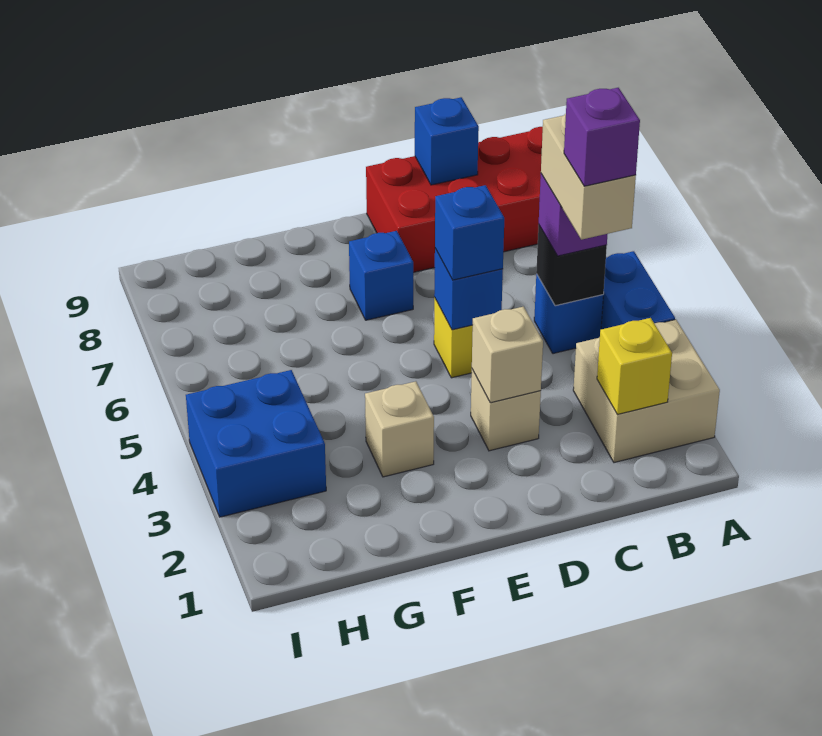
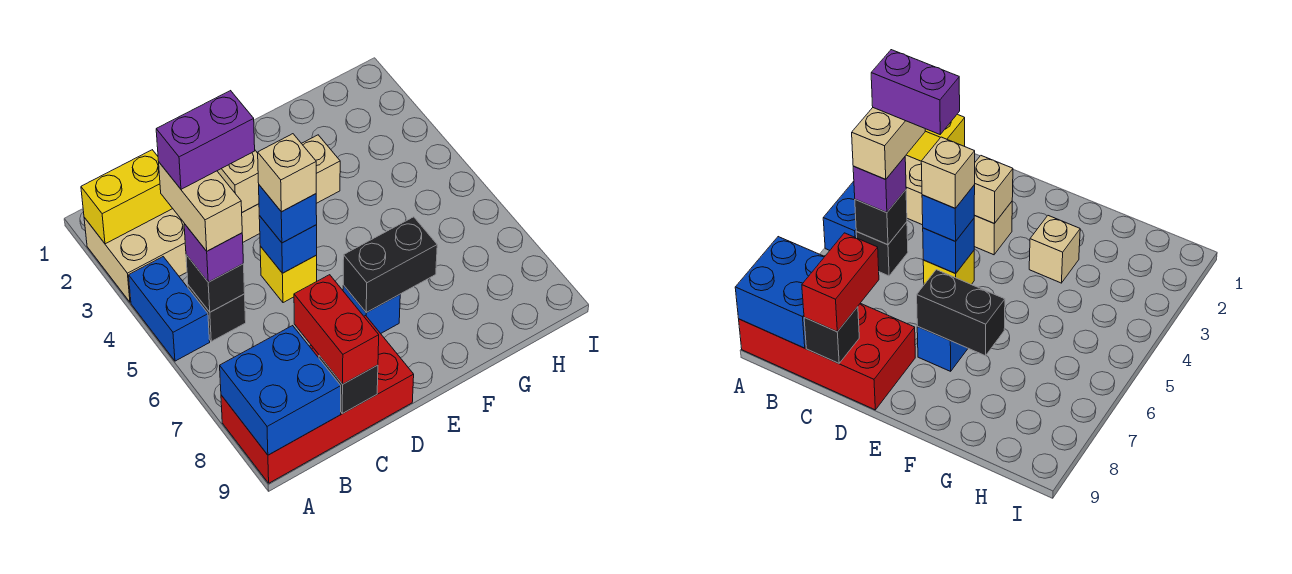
yellow brick B2 level 2 -> yellow brick A2:B2 level 2
purple brick B4 level 5 -> purple brick B4:C4 level 5
blue brick B5 level 1 -> black brick B5 level 1
none -> red brick C8:C9 level 3
blue brick C9 level 2 -> black brick C9 level 2
none -> tan brick D5 level 4
none -> black brick E7:F7 level 2
blue brick H3:I4 level 1 -> blue brick A8:B9 level 2

